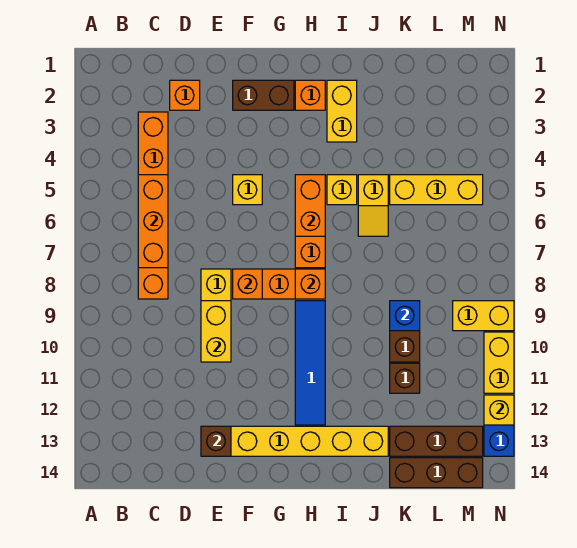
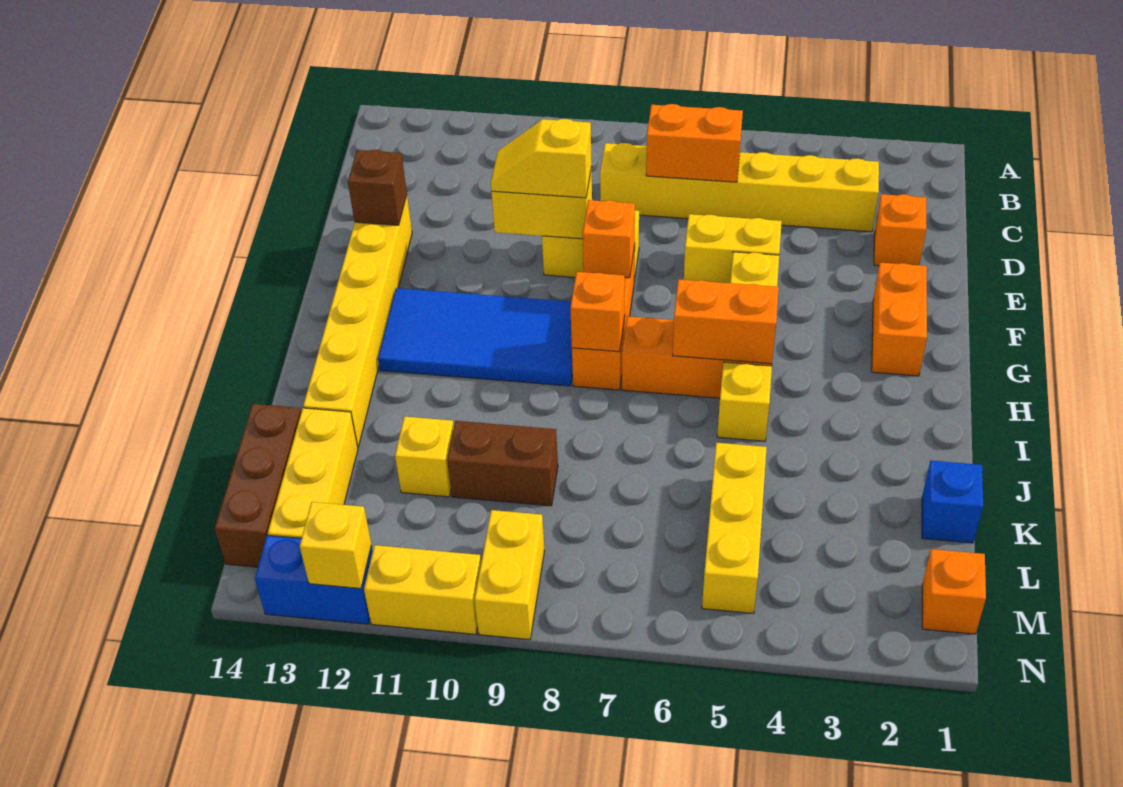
orange brick C3:C8 level 1 -> yellow brick C3:C8 level 1
orange brick C5:C7 level 2 -> orange brick C6:C7 level 2
brown brick F2:G2 level 1 -> orange brick F2:G2 level 1
orange brick H2 level 1 -> orange brick M1 level 1
blue tile H9:H12 level 1 -> blue tile G9:H12 level 1
yellow brick I2:I3 level 1 -> yellow brick E5:E6 level 1
yellow slope J5:J6 level 1 top 5 -> yellow slope E9:E10 level 3 top 9
blue brick K9 level 2 -> blue brick K1 level 1
brown brick K11 level 1 -> yellow brick K11 level 1
brown brick K13:M13 level 1 -> yellow brick K13:M13 level 1

